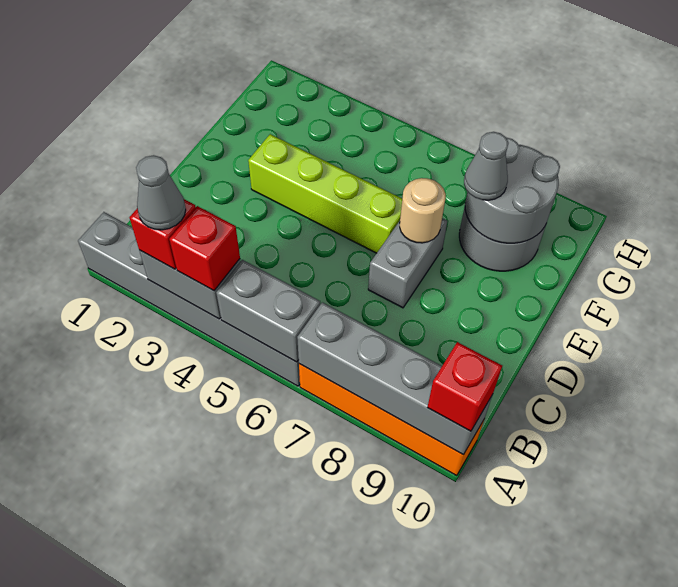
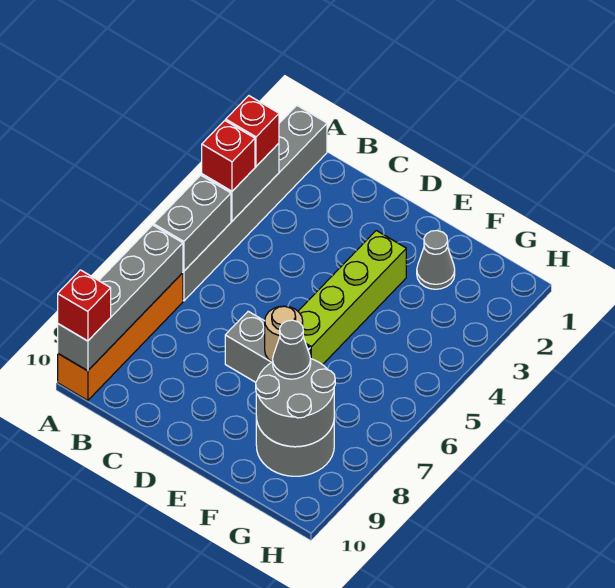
grey cone A3 level 4 -> grey cone F2 level 1

